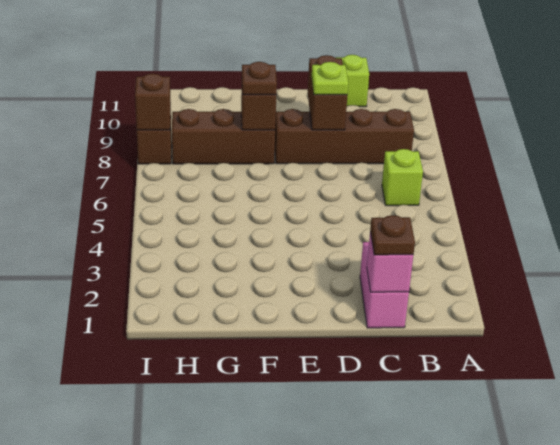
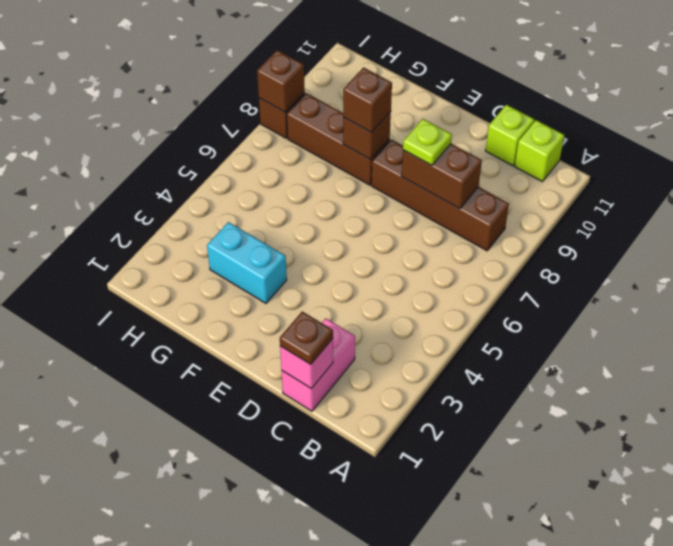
lime brick B6 level 1 -> lime brick B11 level 1
brown brick D8:D9 level 2 -> brown brick C8:D8 level 2
none -> cyan brick F3:G3 level 1
brown plate F8 level 3 -> brown brick F8 level 3

